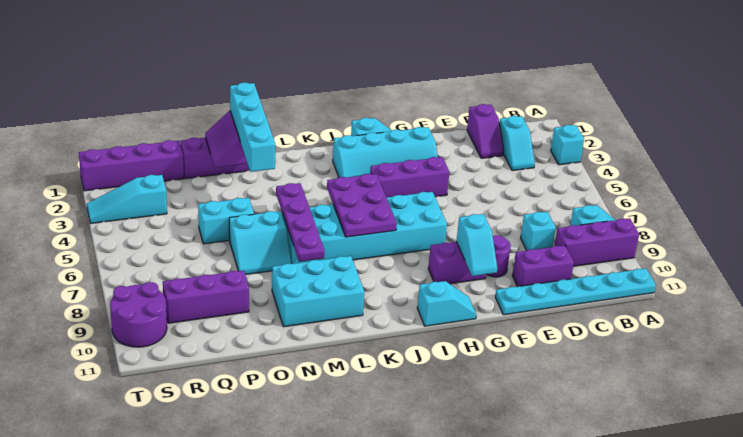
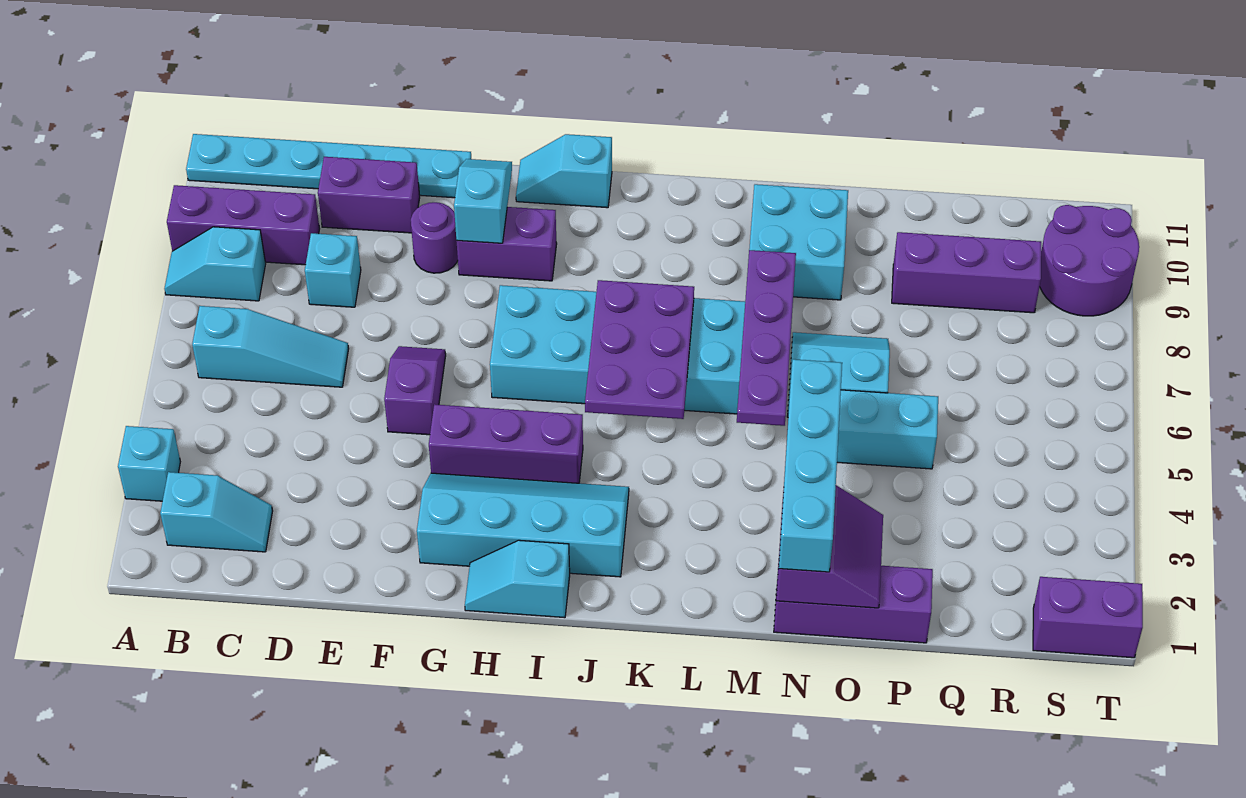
cyan slope C2:C3 level 1 top 2 -> cyan slope B2:C2 level 1 top B
purple slope D1:D2 level 1 top 1 -> purple slope F5:F6 level 1 top 5
cyan brick L9:N10 level 1 -> cyan brick M9:N10 level 1
purple brick Q1:T1 level 1 -> purple brick S1:T1 level 1
cyan slope R3:T3 level 1 top R -> cyan slope B6:D6 level 1 top B

